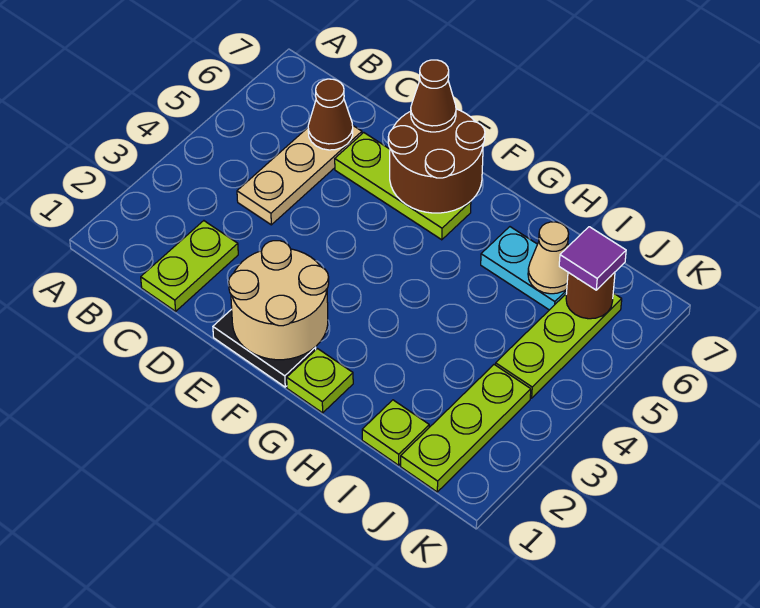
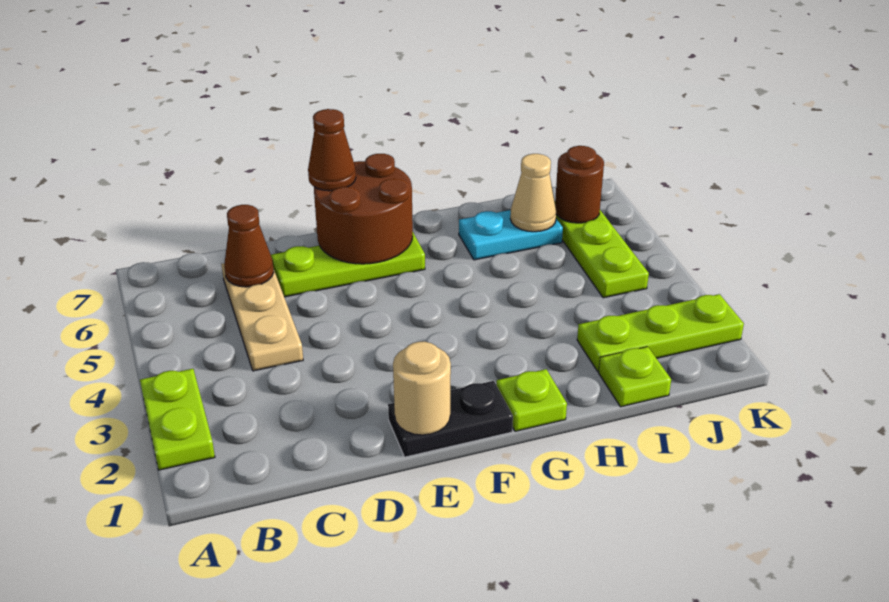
lime plate C1:C2 level 1 -> lime plate A2:A3 level 1
tan round brick E1:F2 level 2 -> tan round brick E1 level 2
lime plate J1:J3 level 1 -> lime plate I2:K2 level 1
purple tile J6 level 3 -> none

